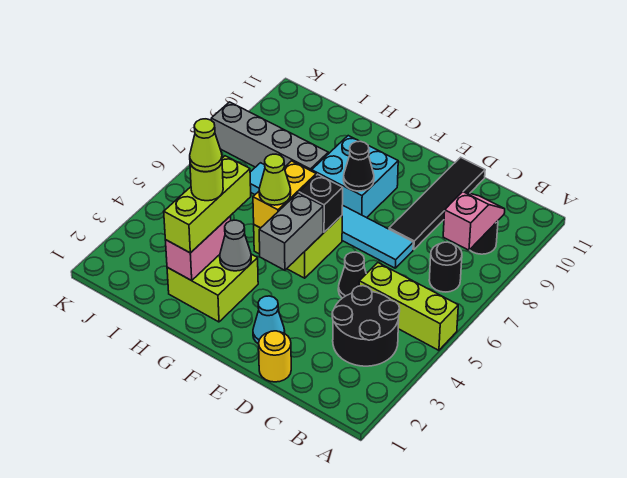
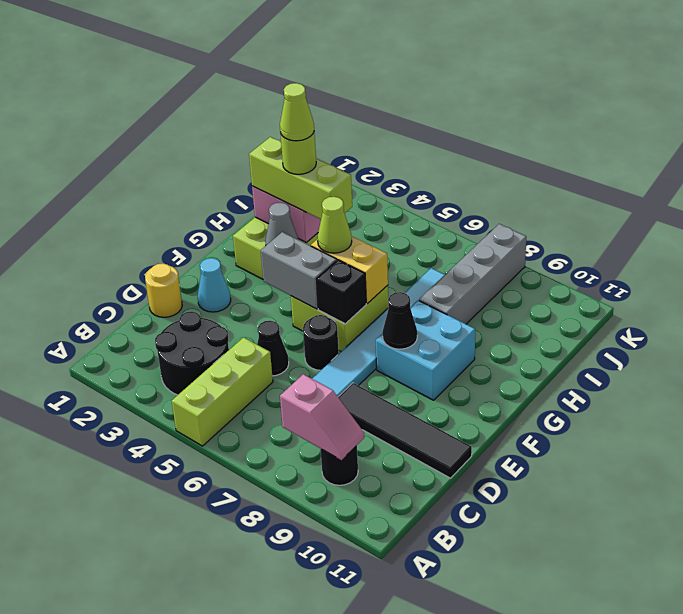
black round brick B7 level 1 -> black round brick E6 level 1

